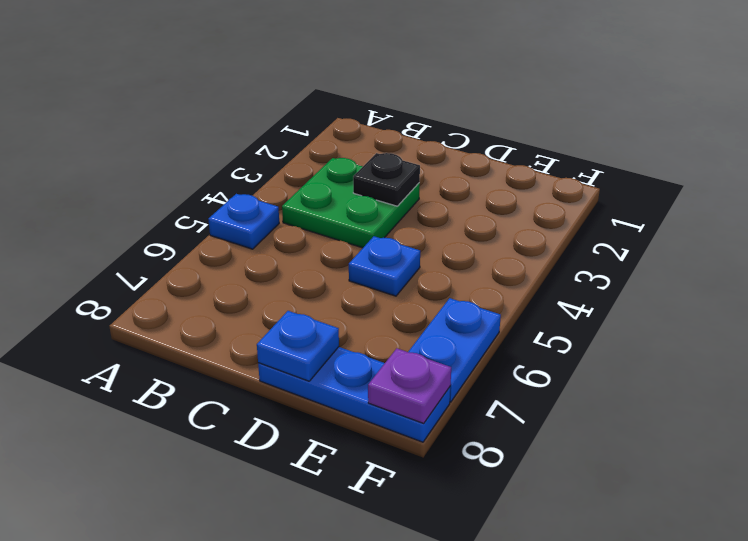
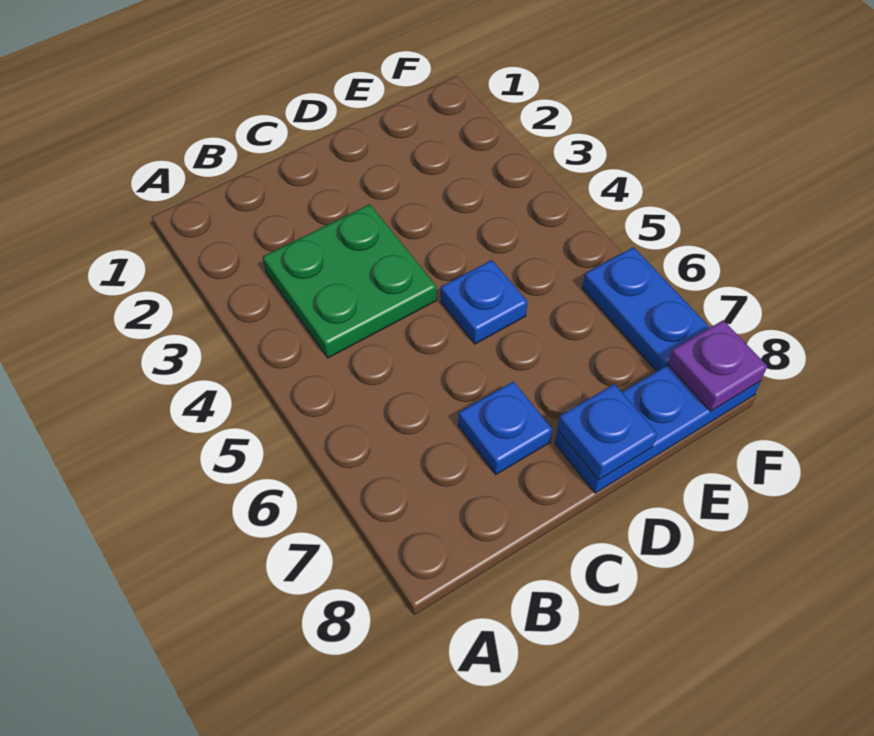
blue plate A5 level 1 -> blue plate C7 level 1
black plate C3 level 2 -> none

